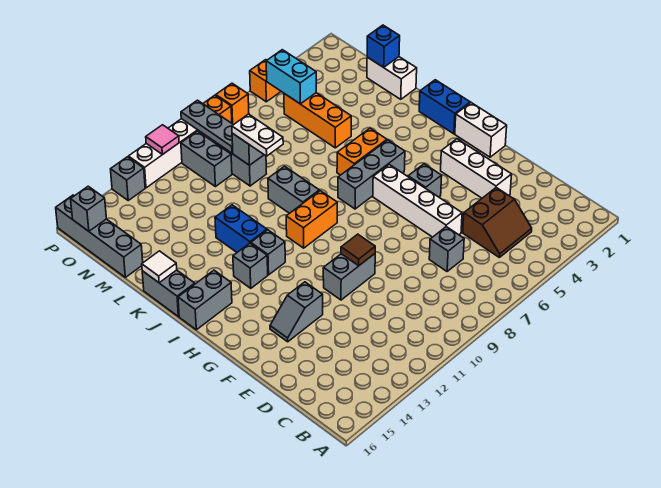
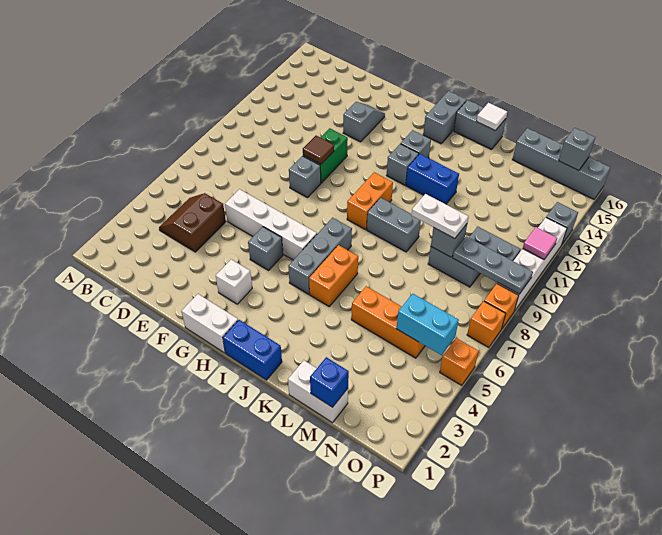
grey brick D7 level 1 -> grey brick F9 level 1
white brick E3:G3 level 1 -> white brick G3 level 1
grey brick F10:F11 level 1 -> green brick F10:F11 level 1

